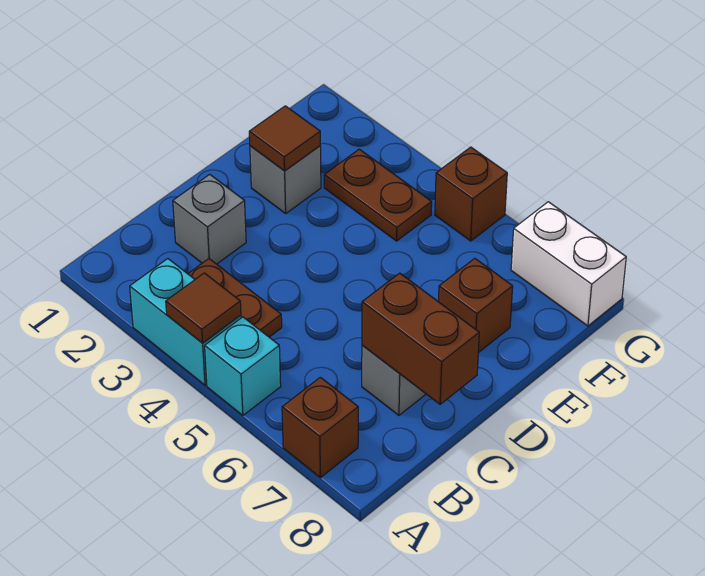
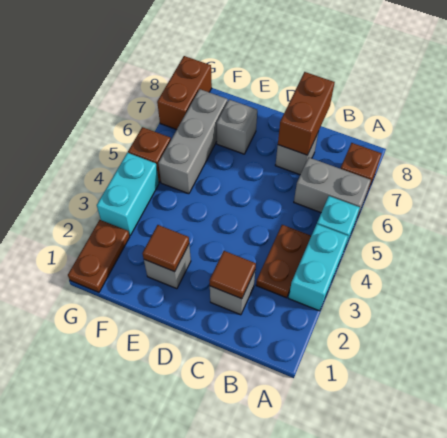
brown tile A4 level 2 -> brown tile C2 level 2
none -> grey brick A6:B6 level 1
brown brick E7 level 1 -> grey brick E7 level 1
brown plate F3:F4 level 1 -> brown plate G1:G2 level 1
none -> grey brick F5:F7 level 1
none -> cyan brick G3:G4 level 1
white brick G7:G8 level 1 -> brown brick G7:G8 level 1

